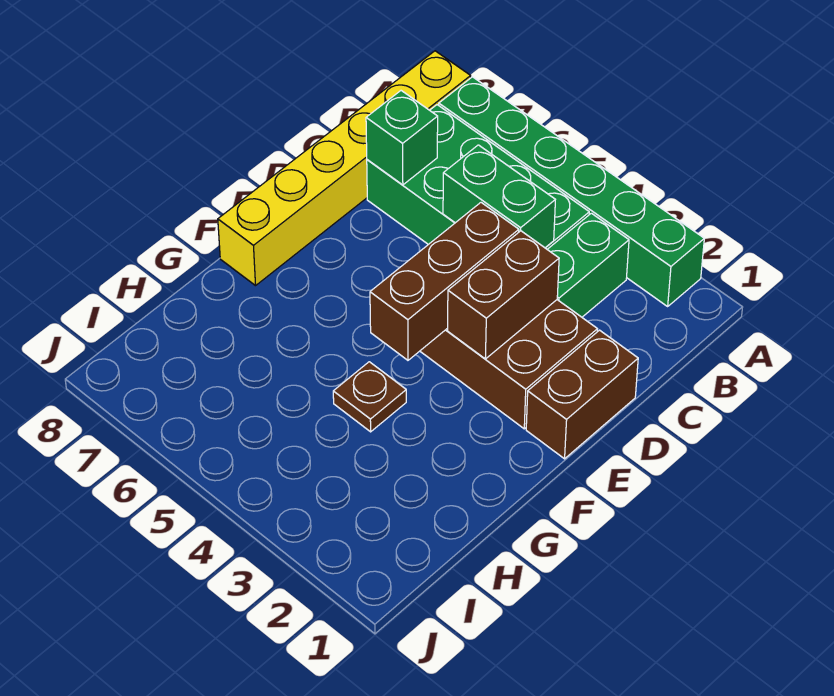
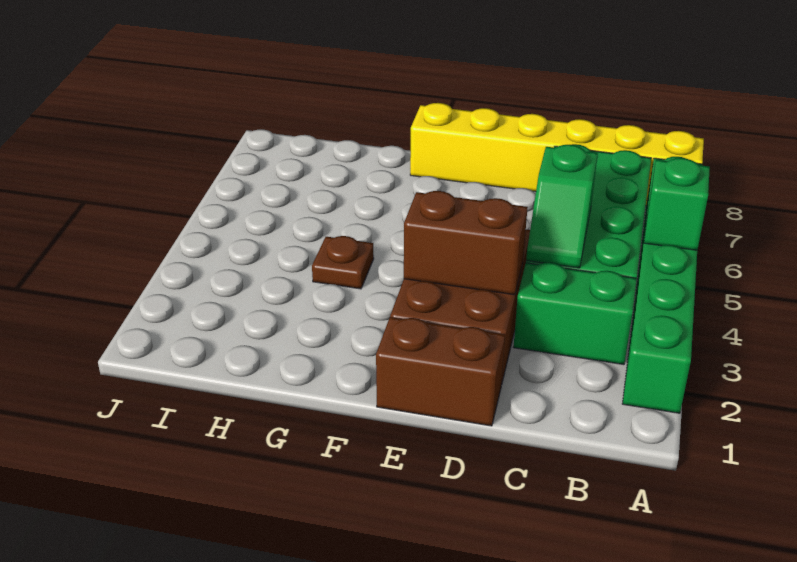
green brick C4:C5 level 2 -> green slope C4:C5 level 2 top 5
green brick C7 level 2 -> green brick A5 level 2
brown brick D4:F4 level 2 -> none

